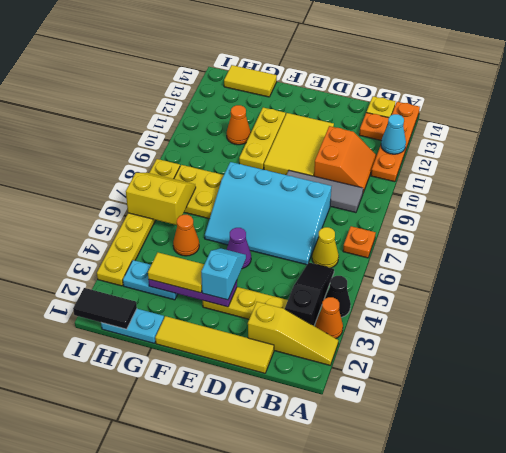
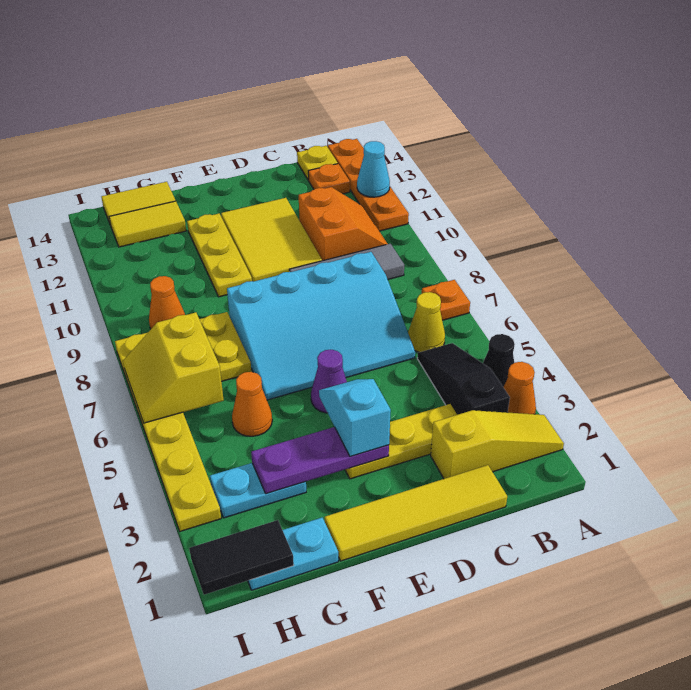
yellow tile F3:G3 level 3 -> yellow tile G13:H13 level 1
orange cone G11 level 1 -> orange cone H9 level 1
yellow slope H6:I7 level 2 top 6 -> yellow slope H6:I7 level 2 top H

